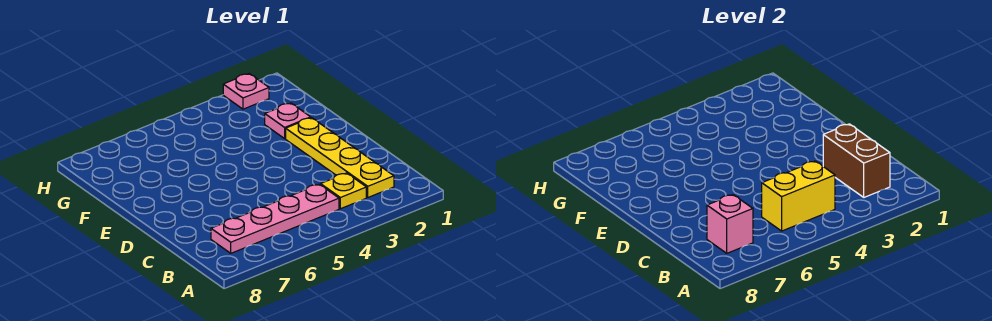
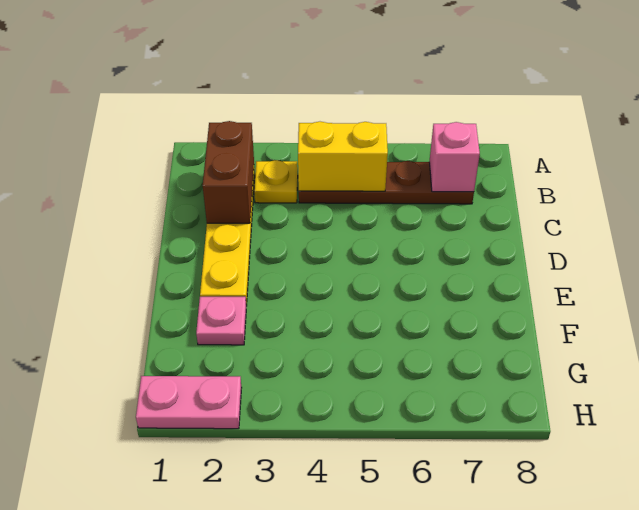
pink plate B4:B7 level 1 -> brown plate B4:B7 level 1
pink plate H2 level 1 -> pink plate H1:H2 level 1

